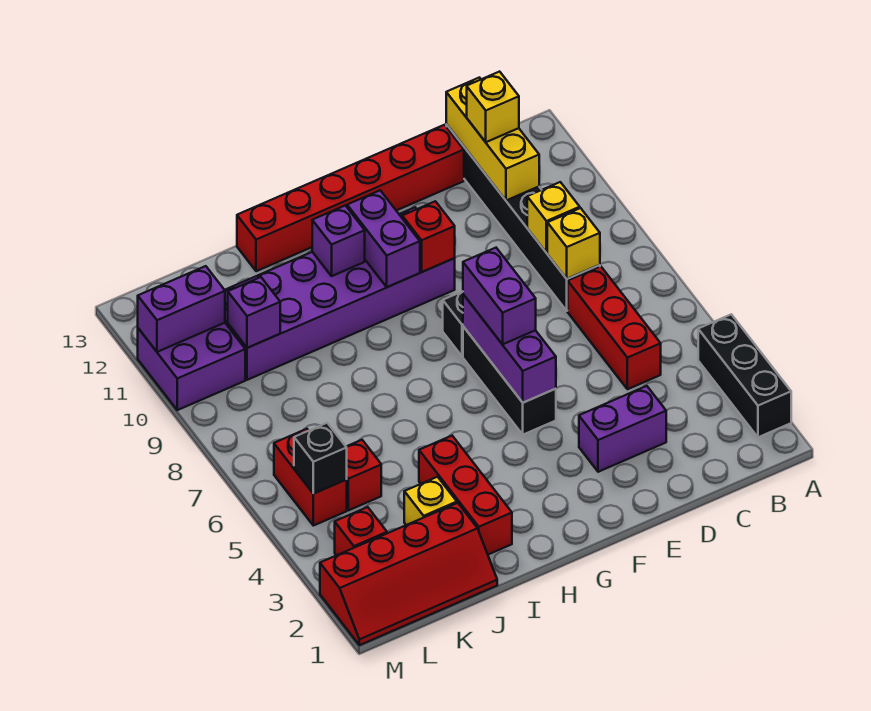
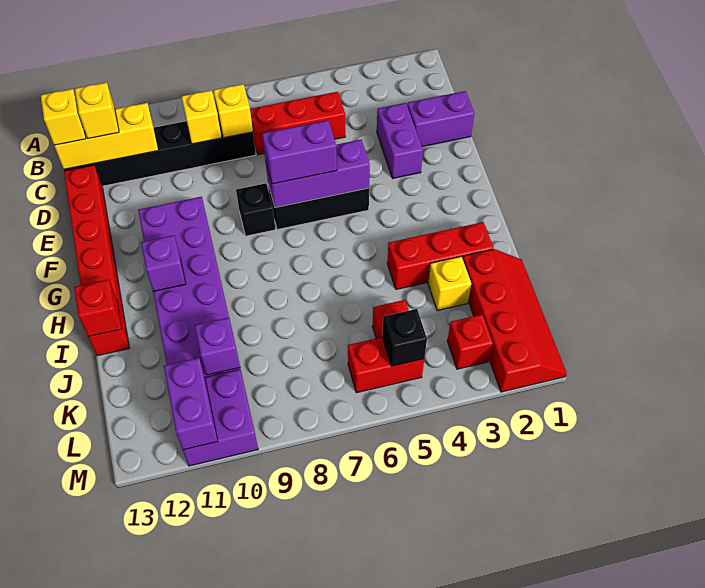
black brick A2:A4 level 1 -> none
none -> yellow brick C13 level 3
red brick F10 level 2 -> red brick I13 level 2
purple brick G10:G11 level 2 -> purple brick D1:D2 level 1

